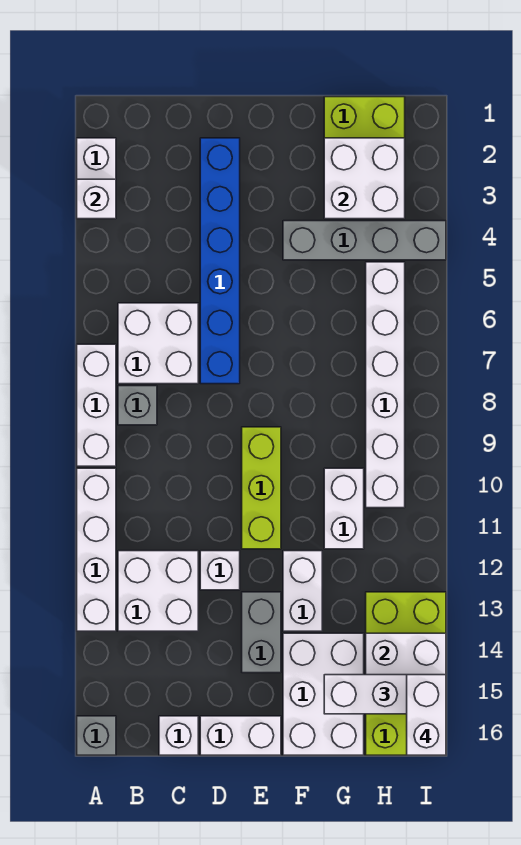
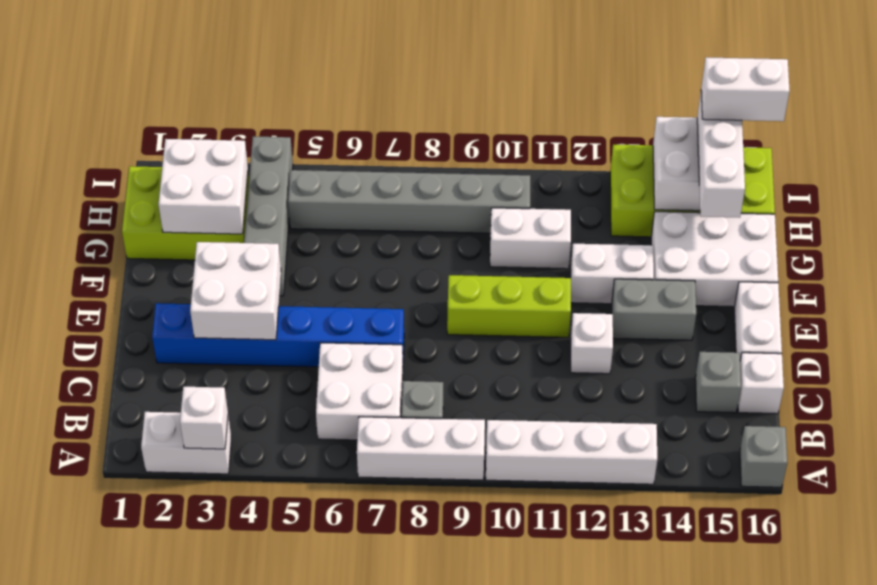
white brick B12:C13 level 1 -> white brick D3:E4 level 2
none -> grey brick C15 level 1
white brick H5:H10 level 1 -> grey brick H5:H10 level 1

